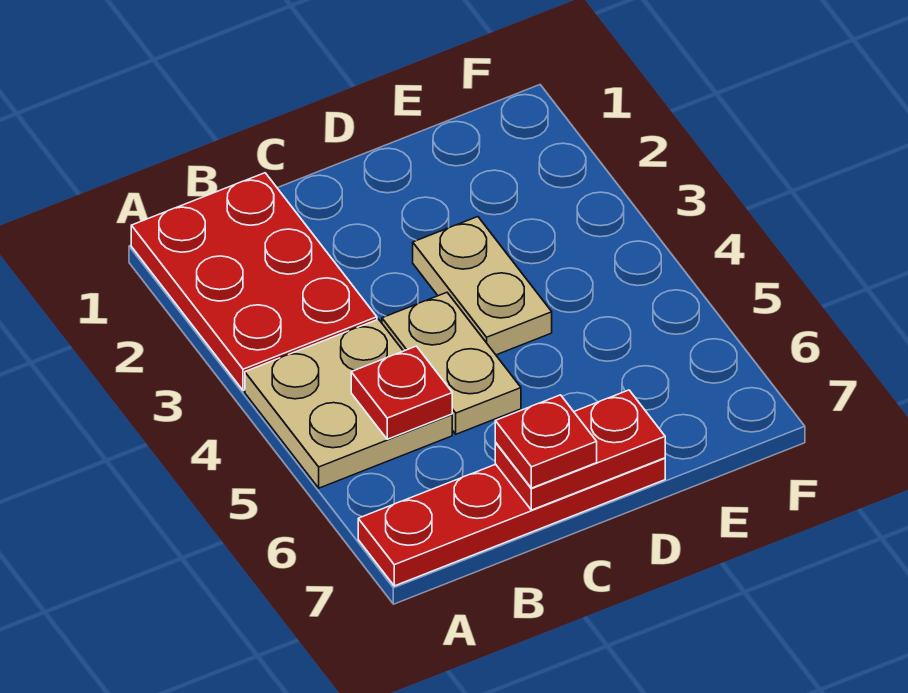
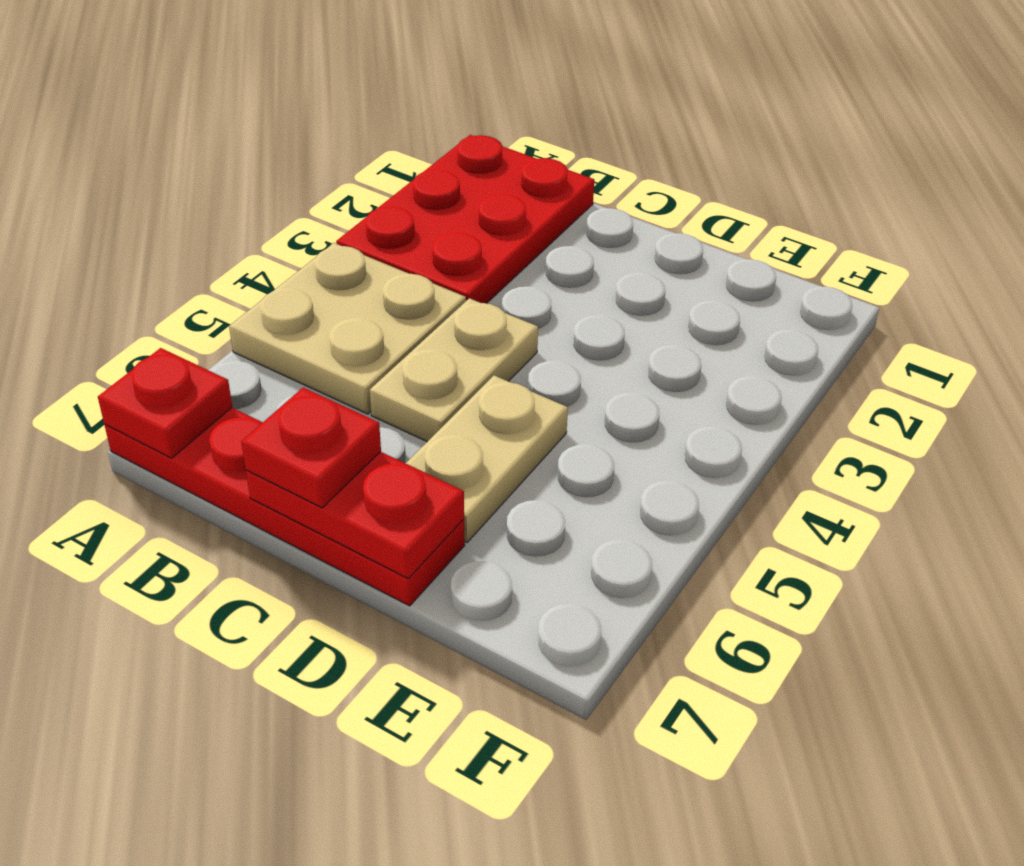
red plate B5 level 2 -> red plate A7 level 2
tan plate D3:D4 level 1 -> tan plate D5:D6 level 1

